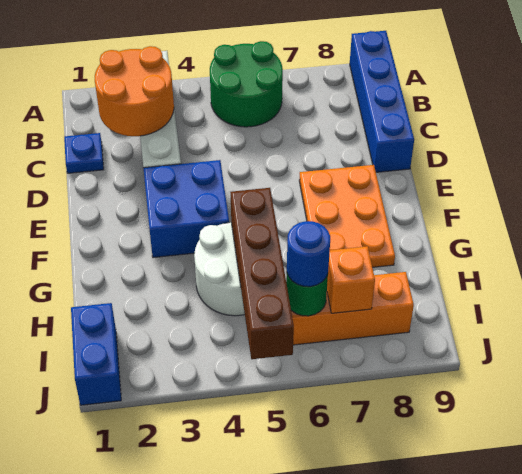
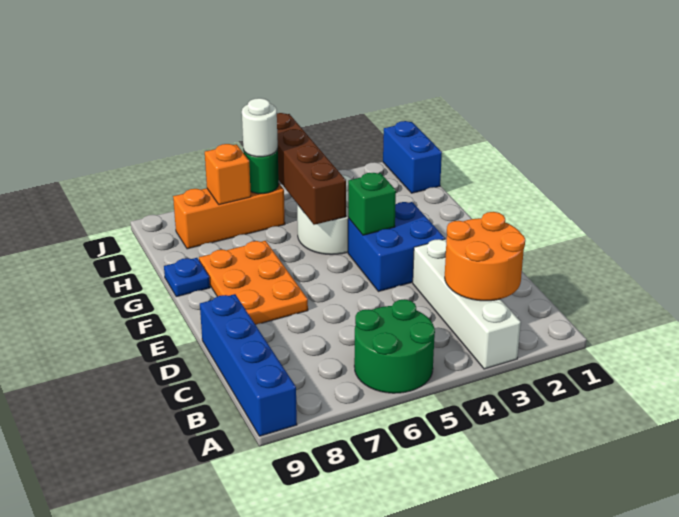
blue plate C1 level 1 -> blue plate G9 level 1
none -> green brick F4 level 2
blue round brick I6 level 3 -> white round brick I6 level 3

